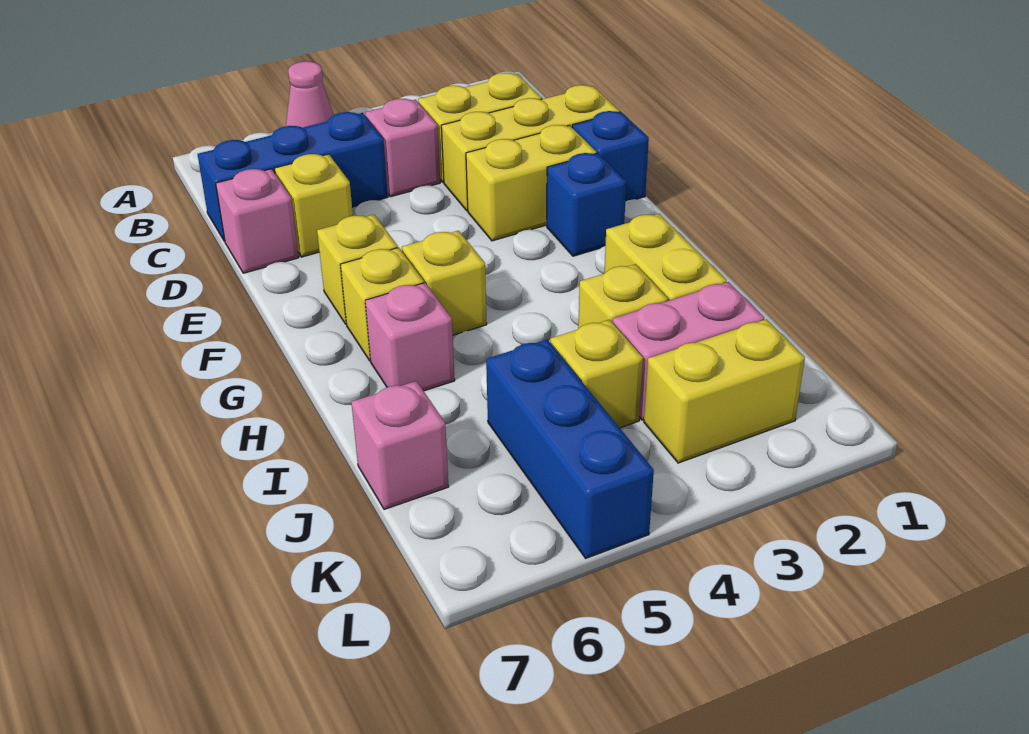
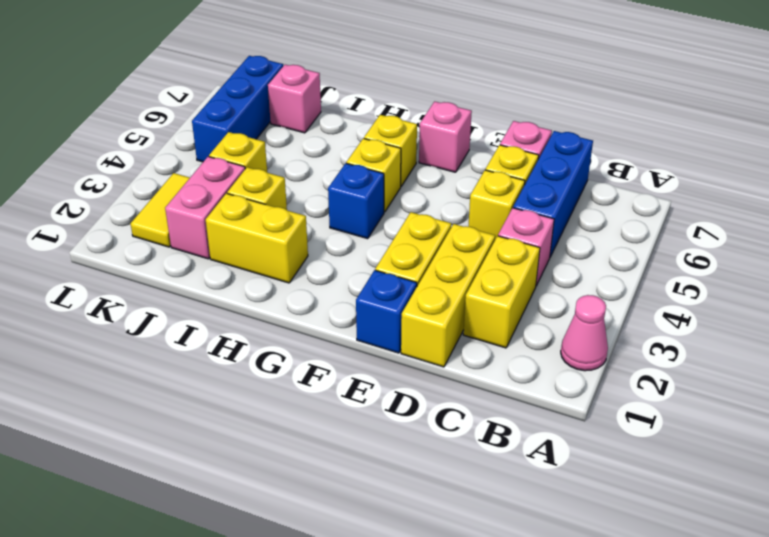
pink cone A5 level 1 -> pink cone A2 level 1
blue brick F2 level 1 -> blue brick G4 level 1
yellow brick F6 level 1 -> yellow brick D5 level 1
pink brick H6 level 1 -> pink brick F7 level 1
blue brick J5:L5 level 1 -> blue brick K5:K7 level 1
yellow brick K2:K3 level 1 -> yellow tile K2:K3 level 1

